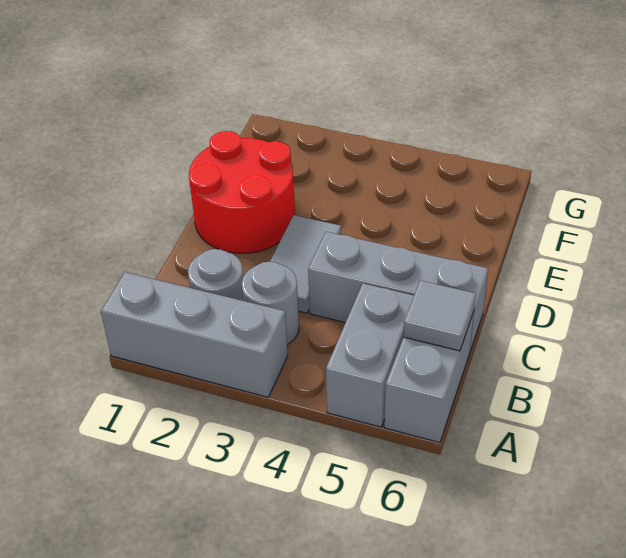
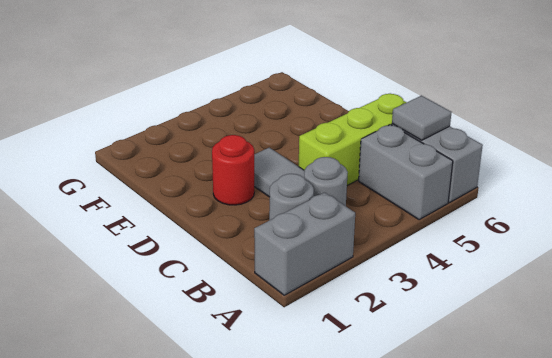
grey brick A1:A3 level 1 -> grey brick A1:A2 level 1
grey brick C4:C6 level 1 -> lime brick C4:C6 level 1
red round brick D1:E2 level 1 -> red round brick D2 level 1

